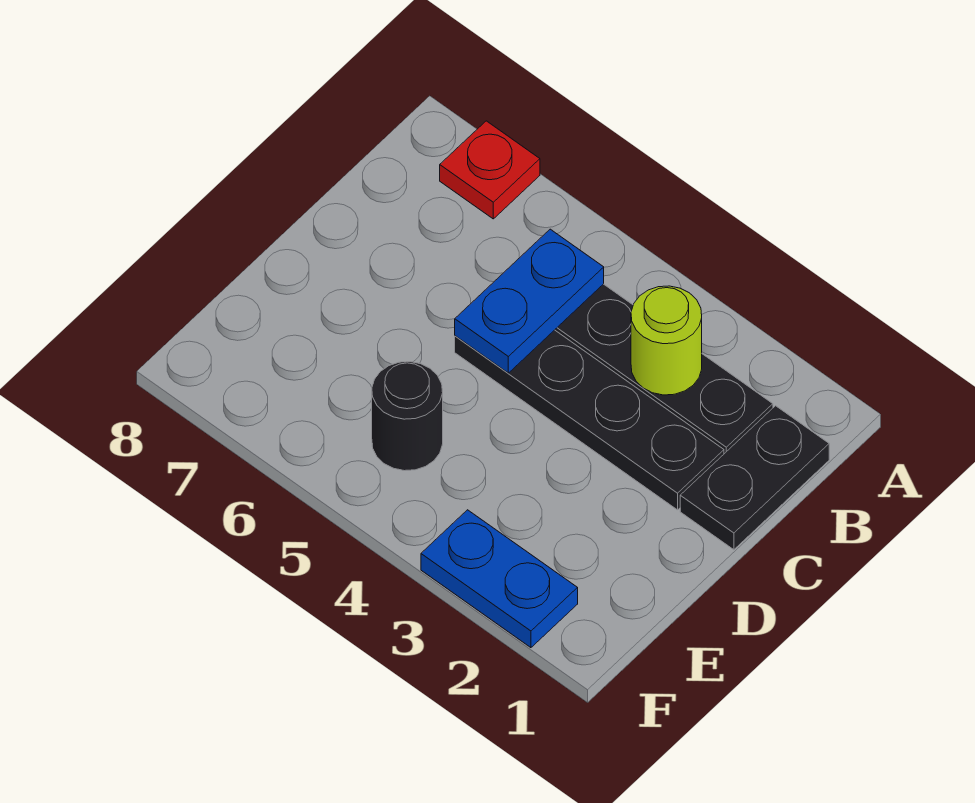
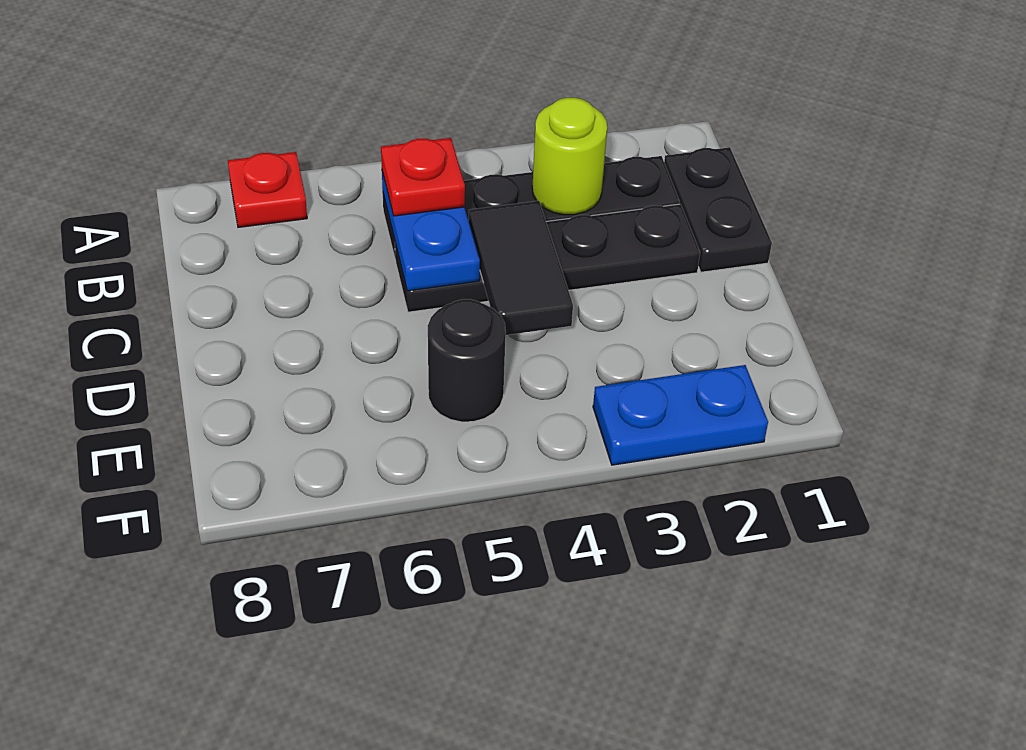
none -> red plate B5 level 3
none -> black tile C4:D4 level 2

